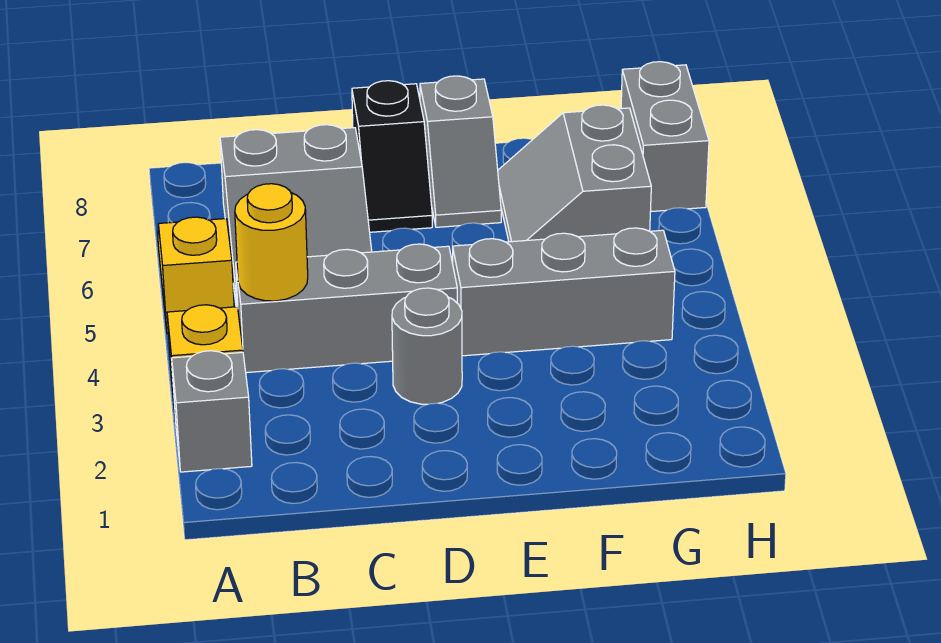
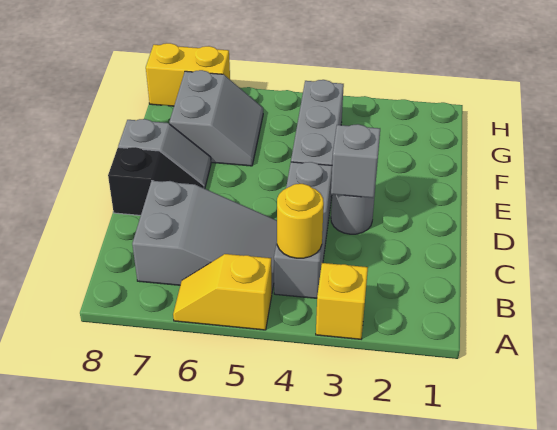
grey brick A2 level 1 -> grey brick D3 level 2
grey slope F6:G7 level 1 top G -> grey slope F6:G7 level 1 top 7
grey brick H7:H8 level 1 -> yellow brick H7:H8 level 1

